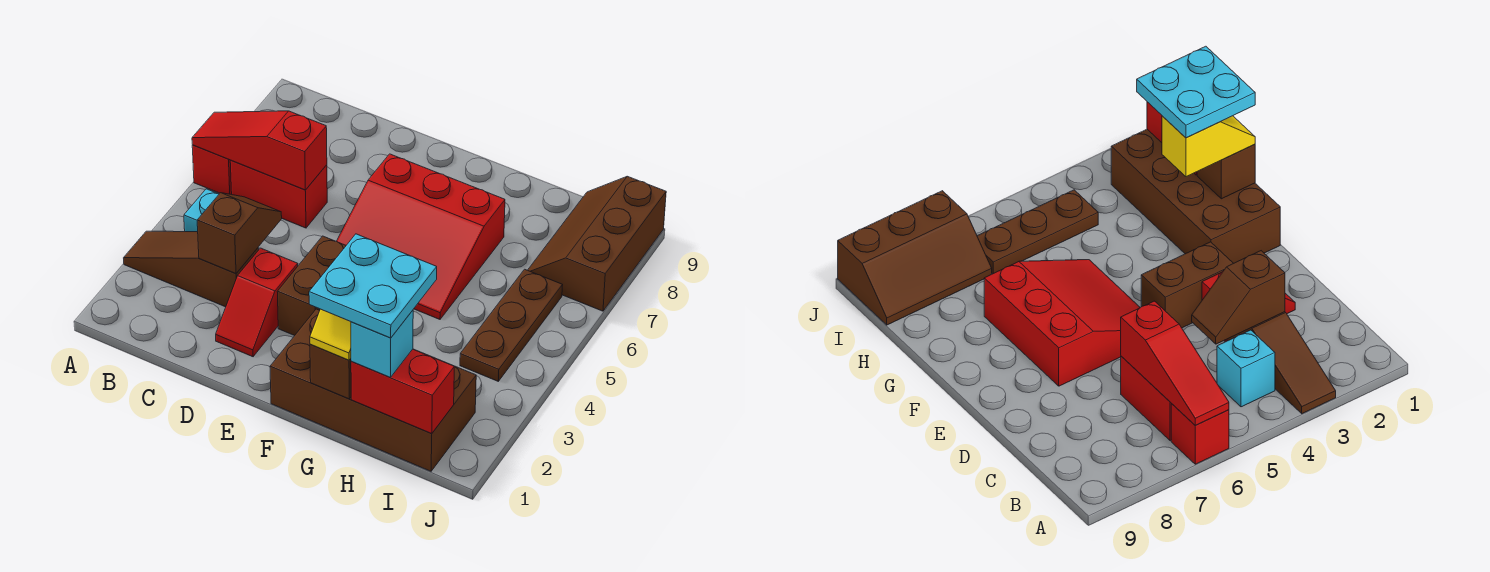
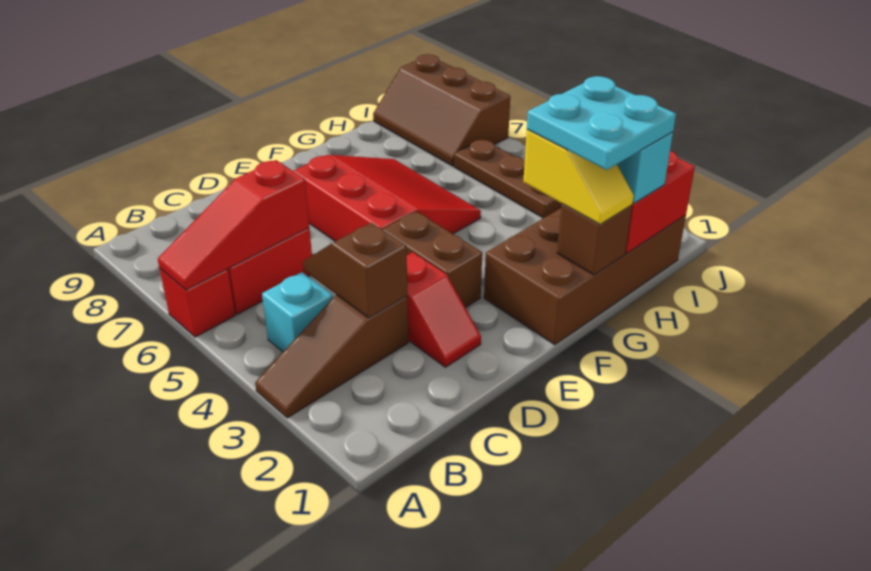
red slope E5:G7 level 1 top 7 -> red slope E5:G7 level 1 top E

